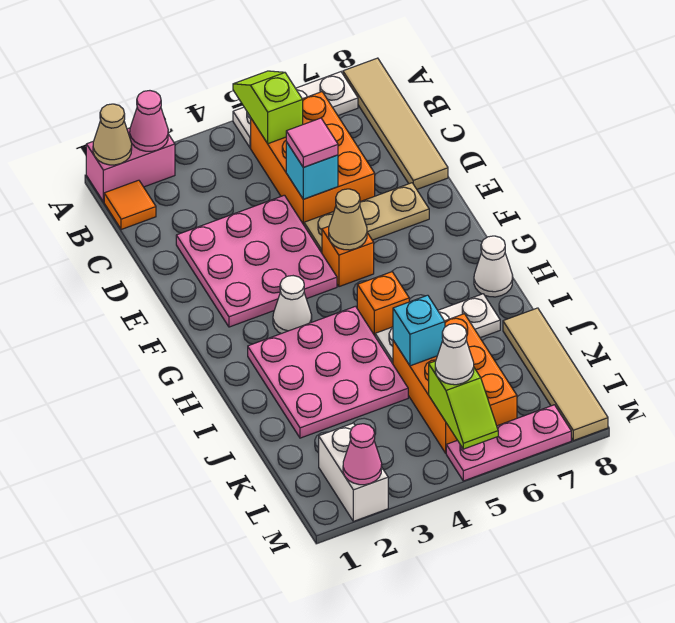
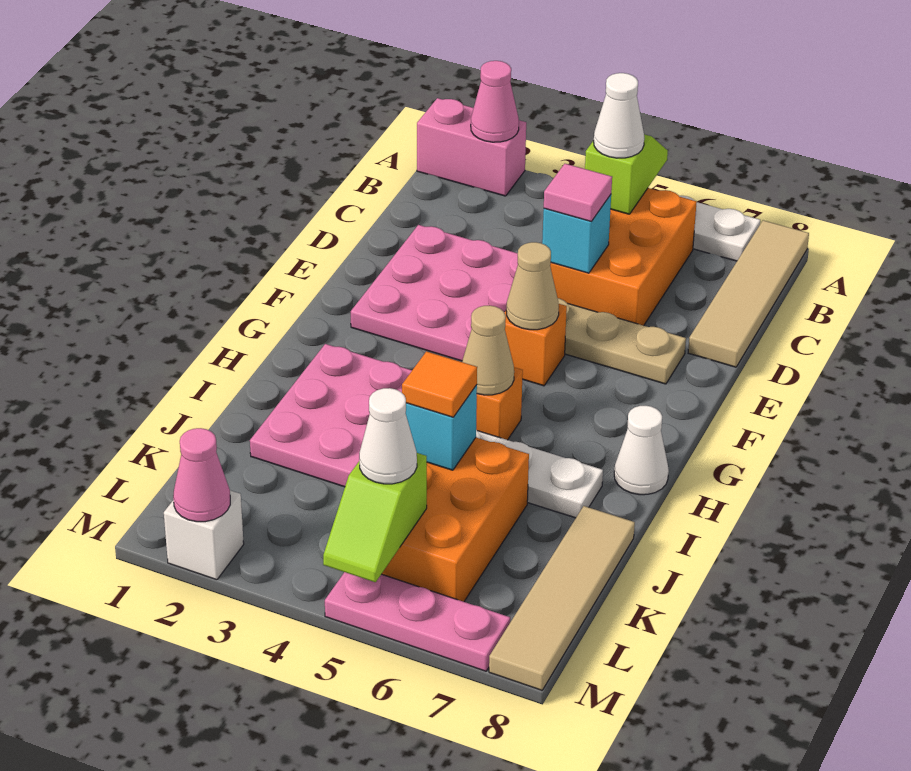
tan cone A1 level 2 -> tan cone H5 level 2
orange tile B1 level 1 -> orange tile J5 level 3
white cone G3 level 1 -> white cone B5 level 3
white brick L2:M2 level 1 -> white brick M2 level 1

